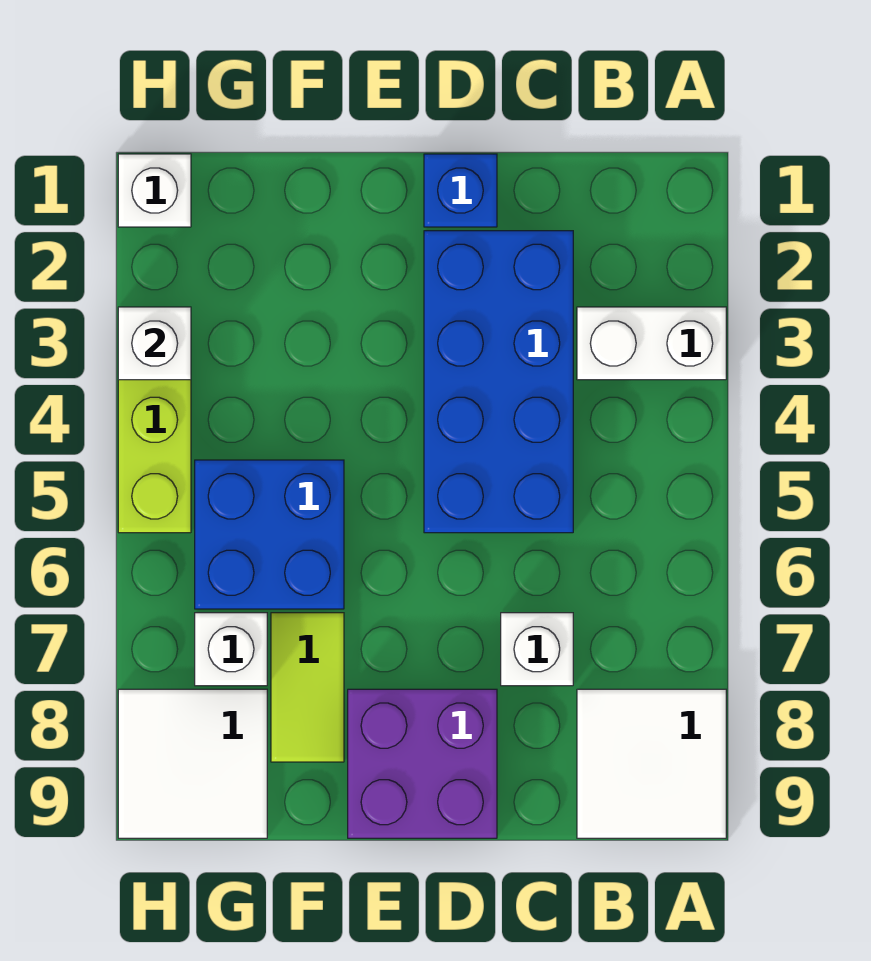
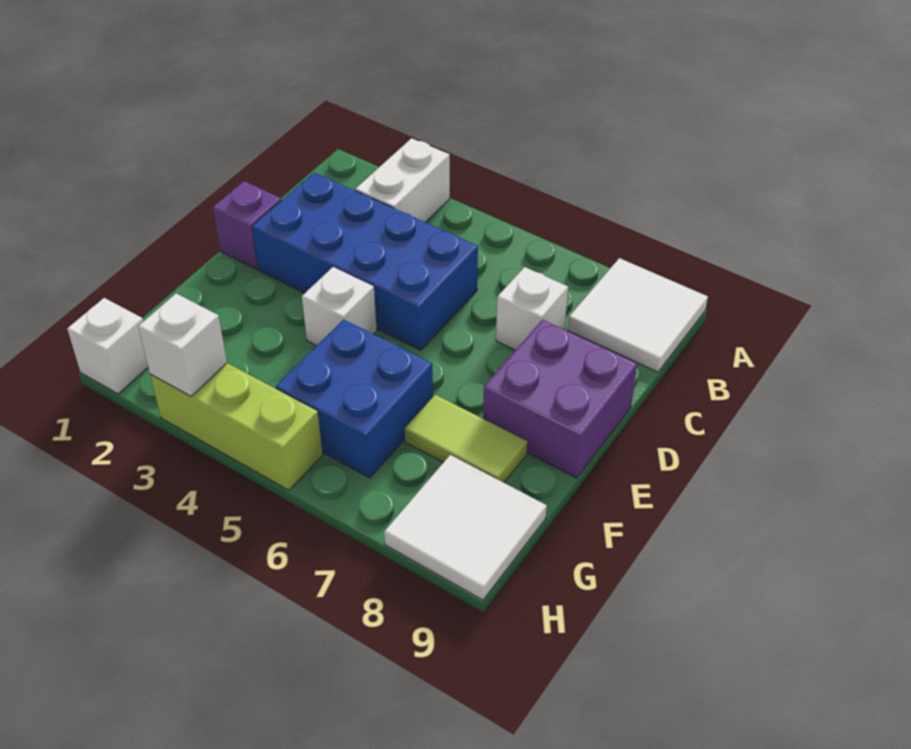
blue brick D1 level 1 -> purple brick D1 level 1
white brick G7 level 1 -> white brick E4 level 1

